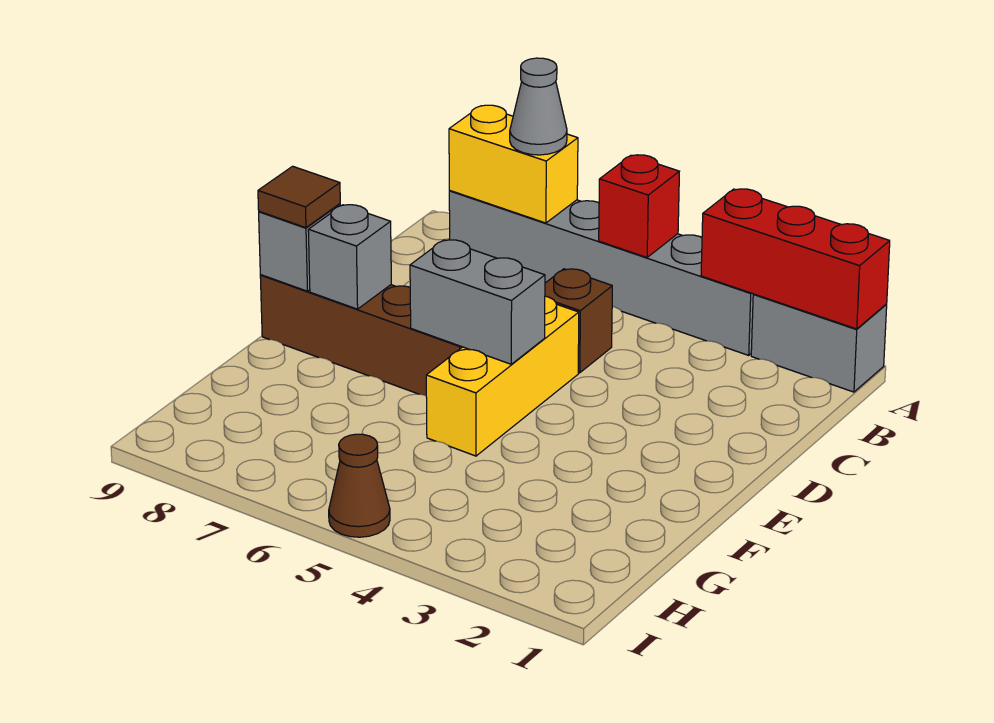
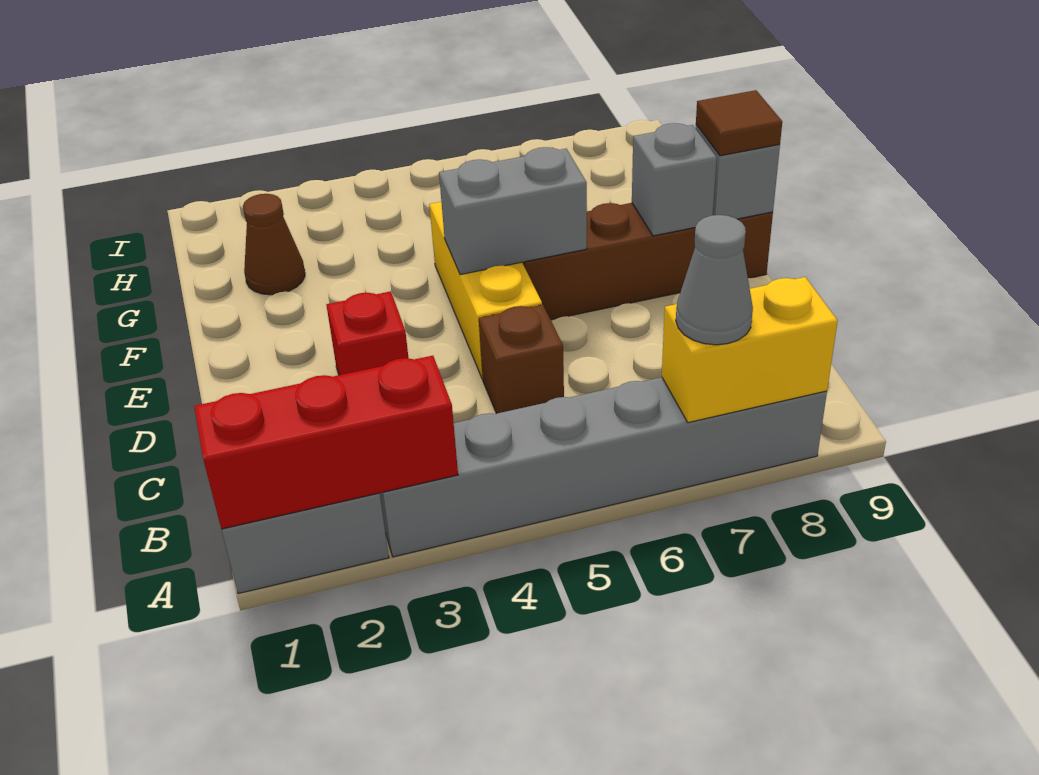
red brick A5 level 2 -> red brick D3 level 1
brown cone I5 level 1 -> brown cone G2 level 1

